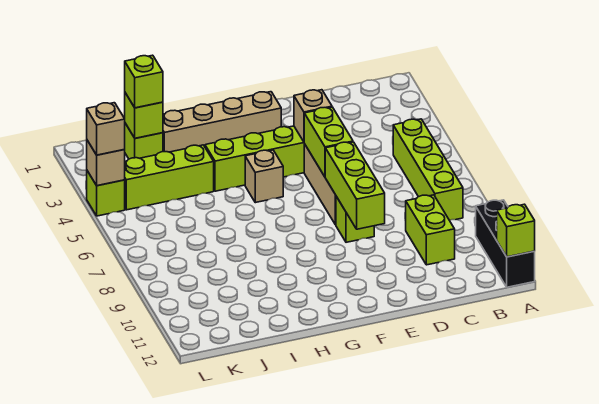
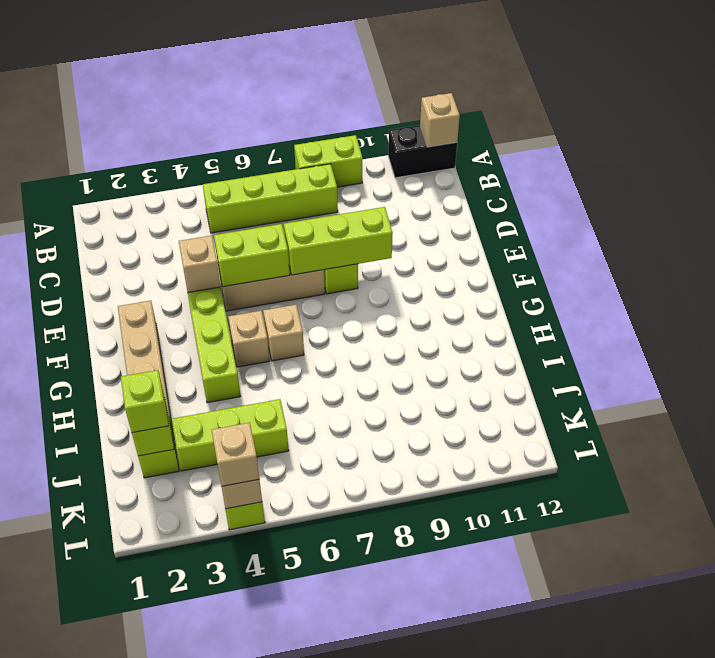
black brick A10:A12 level 1 -> black brick A11:A12 level 1
lime brick A12 level 2 -> tan brick A12 level 2
lime brick C9:C10 level 1 -> lime brick A8:A9 level 1
none -> tan brick G6 level 1
lime brick I4:K4 level 1 -> lime brick J3:J5 level 1

